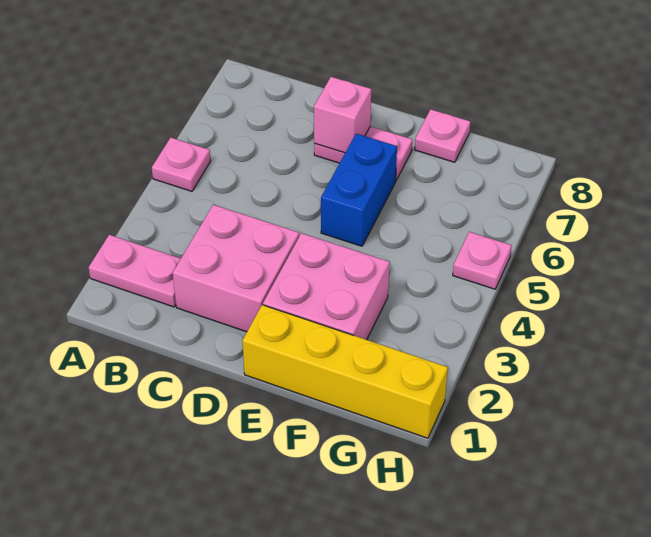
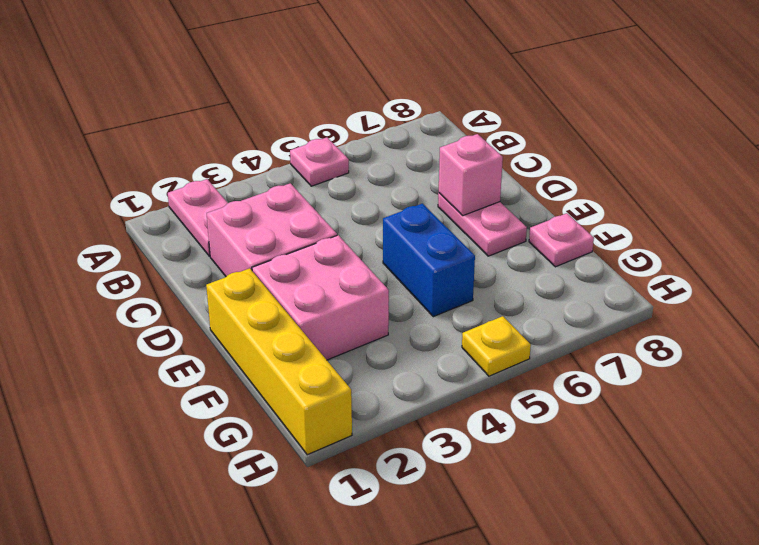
blue brick E5:E6 level 1 -> blue brick E5:F5 level 1
pink plate H5 level 1 -> yellow plate H5 level 1

